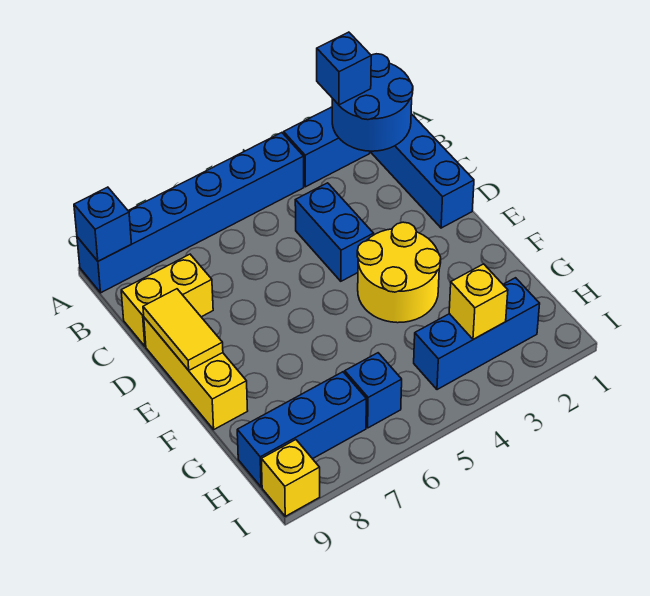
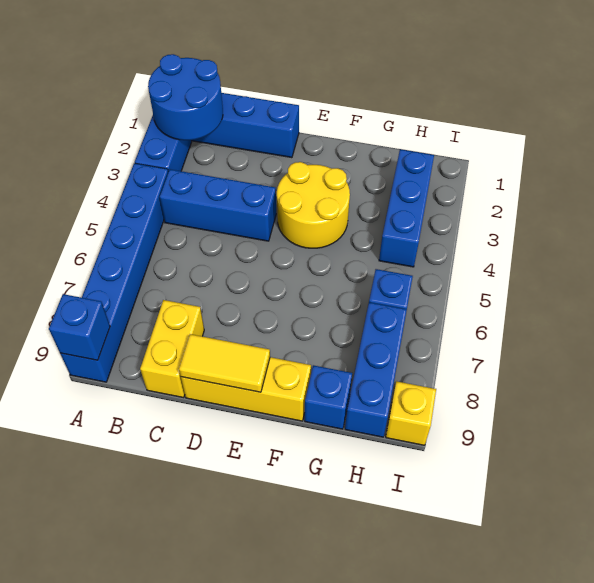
blue brick A2 level 3 -> blue brick G9 level 1
blue brick C4:D4 level 1 -> blue brick B4:D4 level 1
yellow brick H3 level 2 -> none

